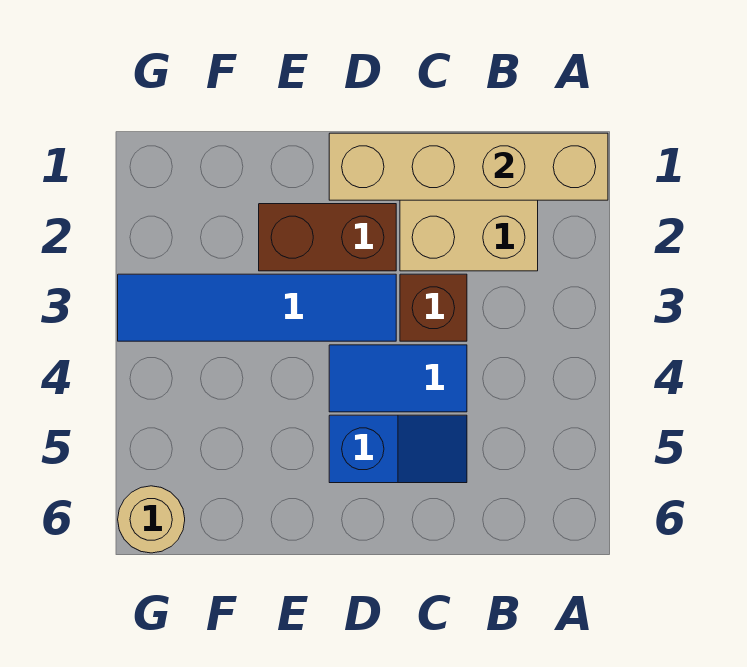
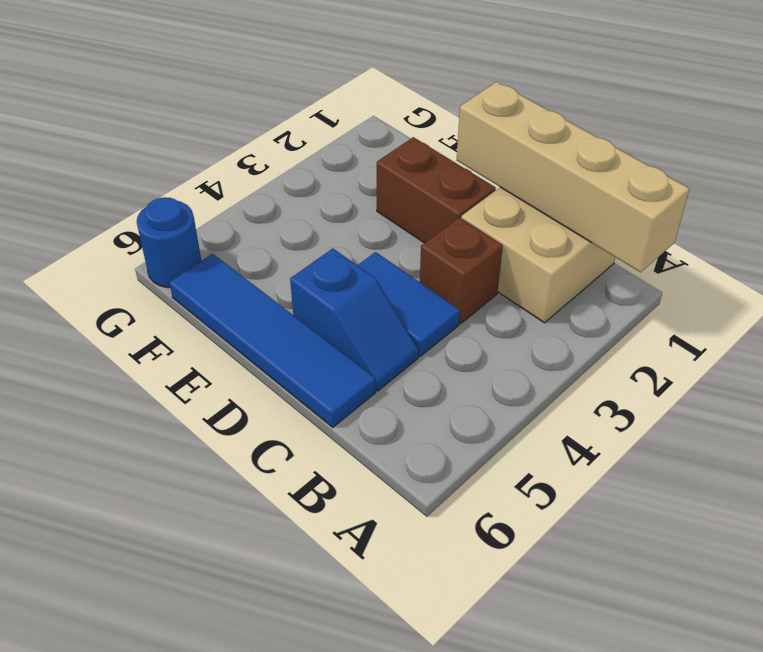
blue tile D3:G3 level 1 -> blue tile C6:F6 level 1
tan round brick G6 level 1 -> blue round brick G6 level 1

